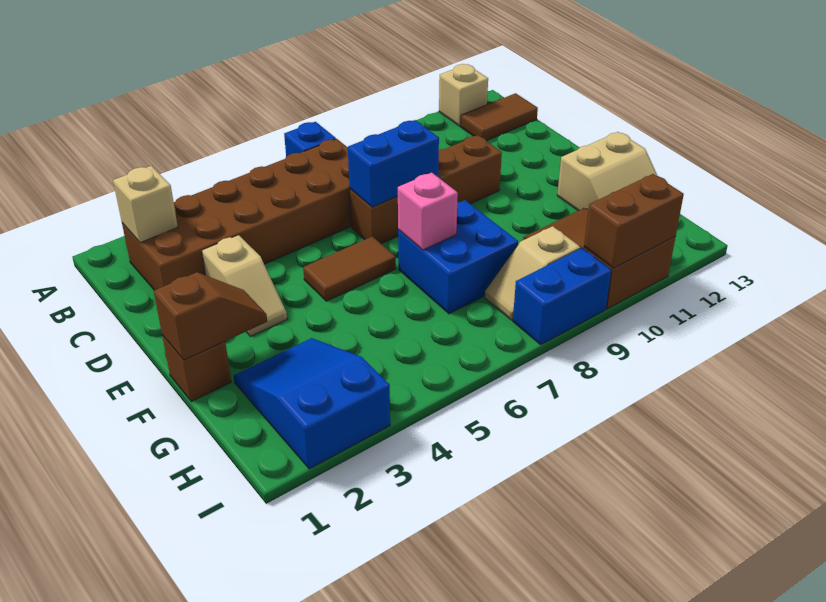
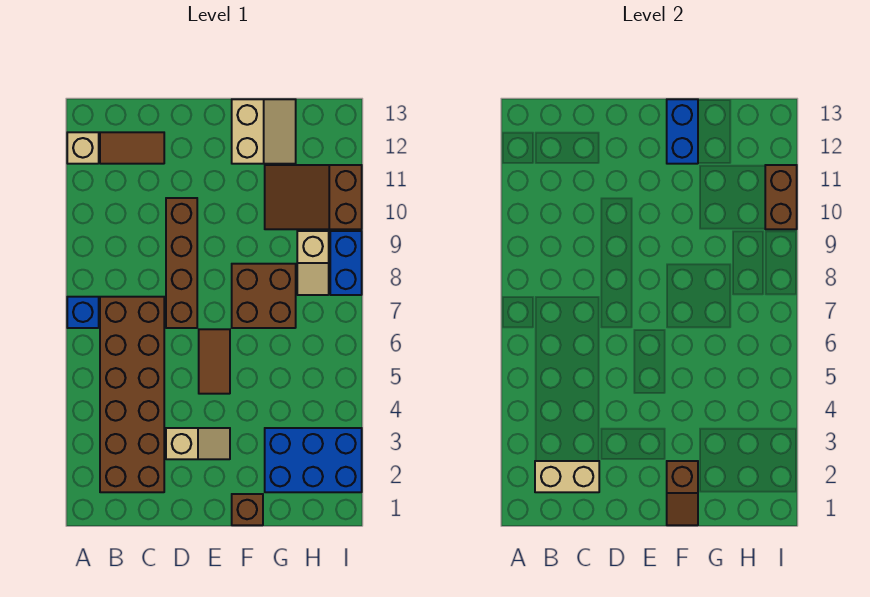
tan brick B2 level 2 -> tan brick B2:C2 level 2
brown tile B12:B13 level 1 -> brown tile B12:C12 level 1
blue brick D7:D8 level 2 -> blue brick F12:F13 level 2
brown slope F1:F2 level 2 top 1 -> brown slope F1:F2 level 2 top 2
blue brick F7:G8 level 1 -> brown brick F7:G8 level 1
pink brick F7 level 2 -> none
blue slope G2:I3 level 1 top I -> blue brick G2:I3 level 1

